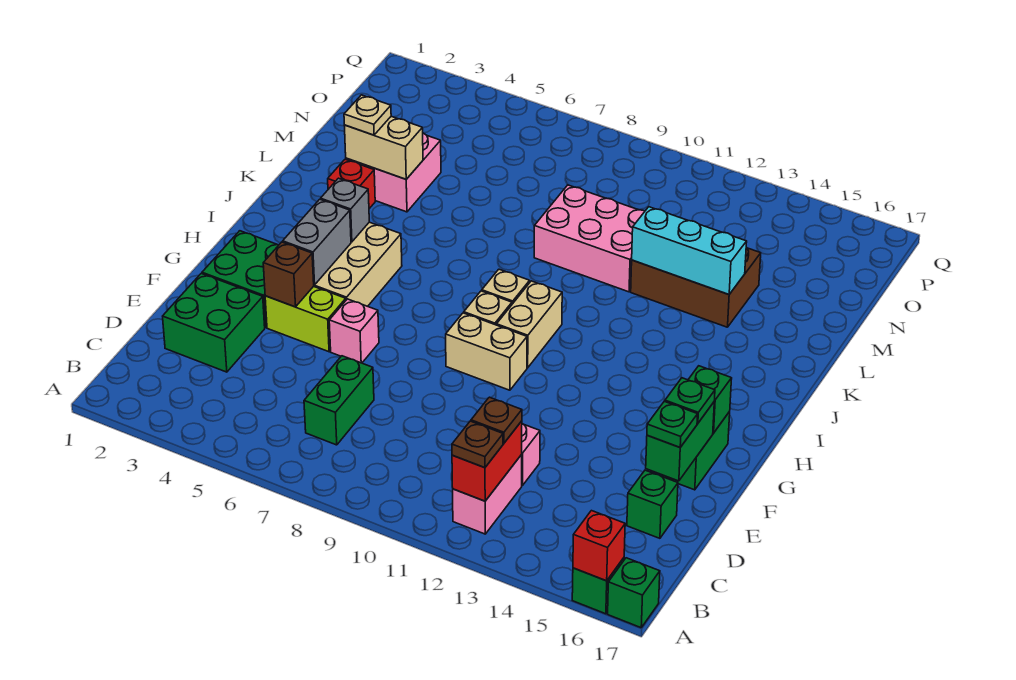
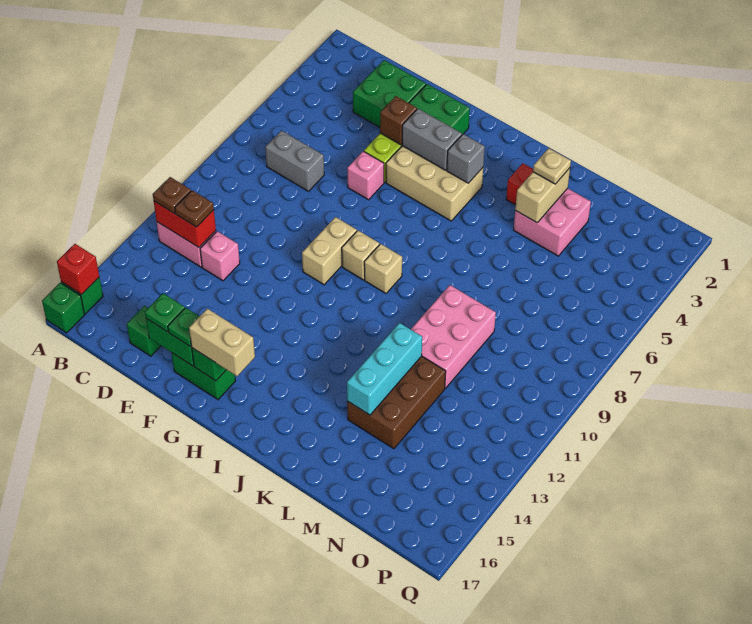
green brick C7:D7 level 1 -> grey brick C7:D7 level 1
tan brick H10:I10 level 1 -> tan brick G16:H16 level 3

